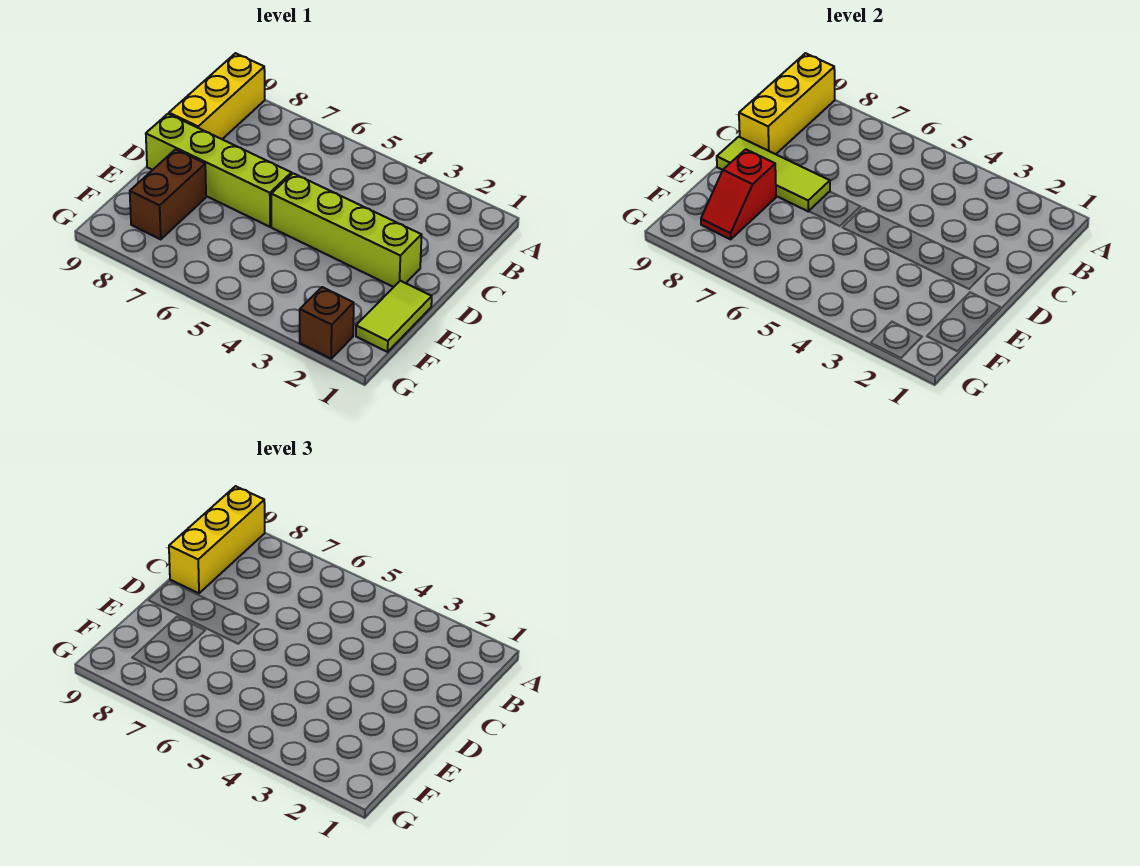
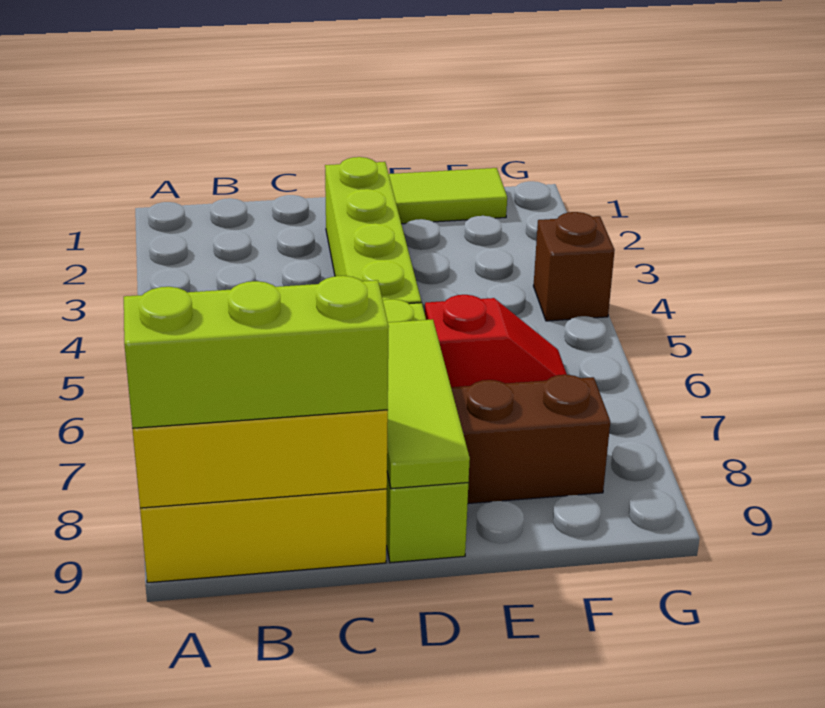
yellow brick A9:C9 level 3 -> lime brick A9:C9 level 3
red slope E8:F8 level 2 top E -> red slope E6:F6 level 1 top E
brown brick G2 level 1 -> brown brick G4 level 1

